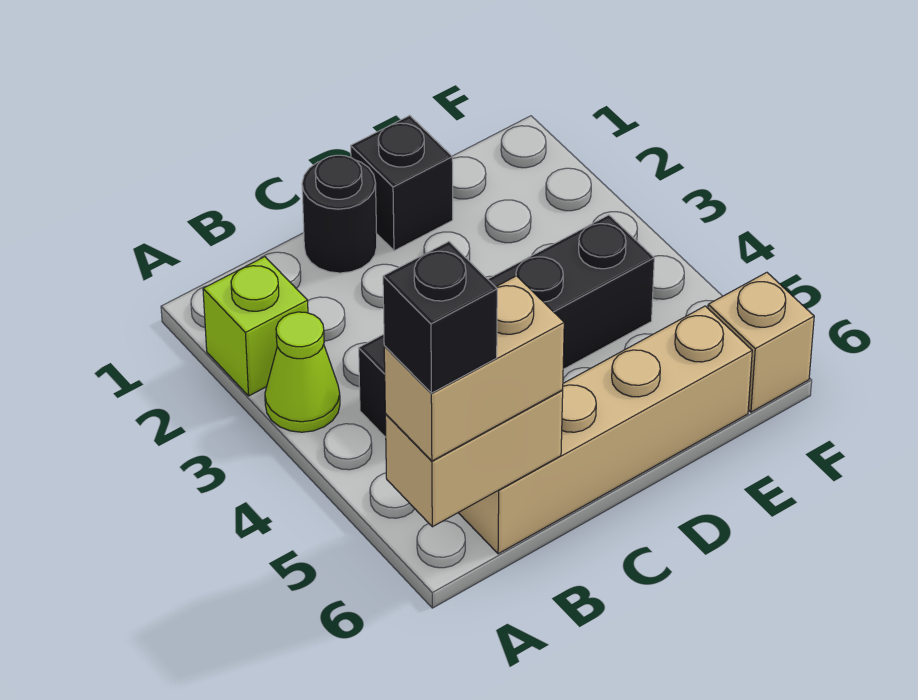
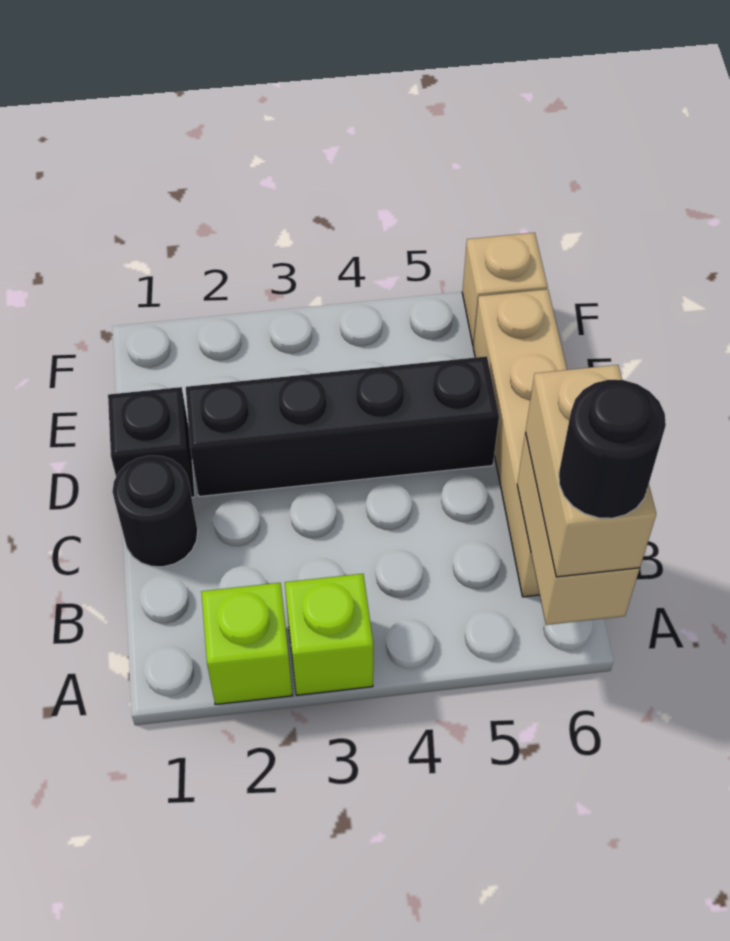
lime cone A3 level 1 -> lime brick A3 level 1
black brick A6 level 4 -> black round brick A6 level 4
black brick B4:E4 level 1 -> black brick D2:D5 level 1

